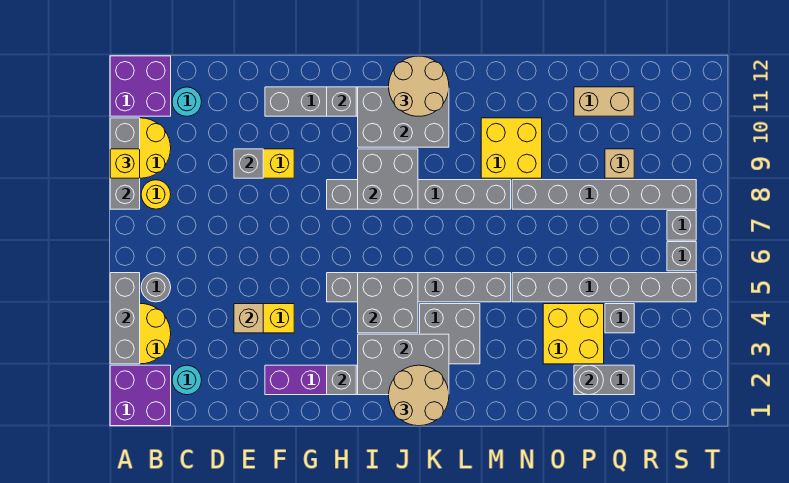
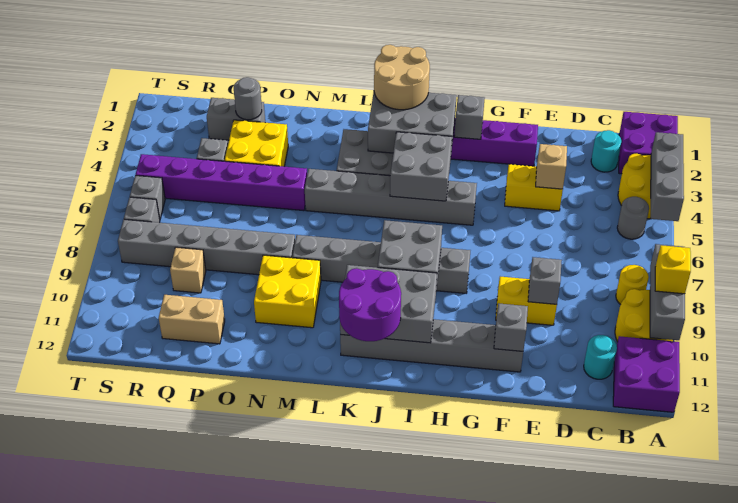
grey brick H11 level 2 -> grey brick F11 level 2
tan round brick J11:K12 level 3 -> purple round brick J11:K12 level 3
grey brick N5:S5 level 1 -> purple brick N5:S5 level 1

